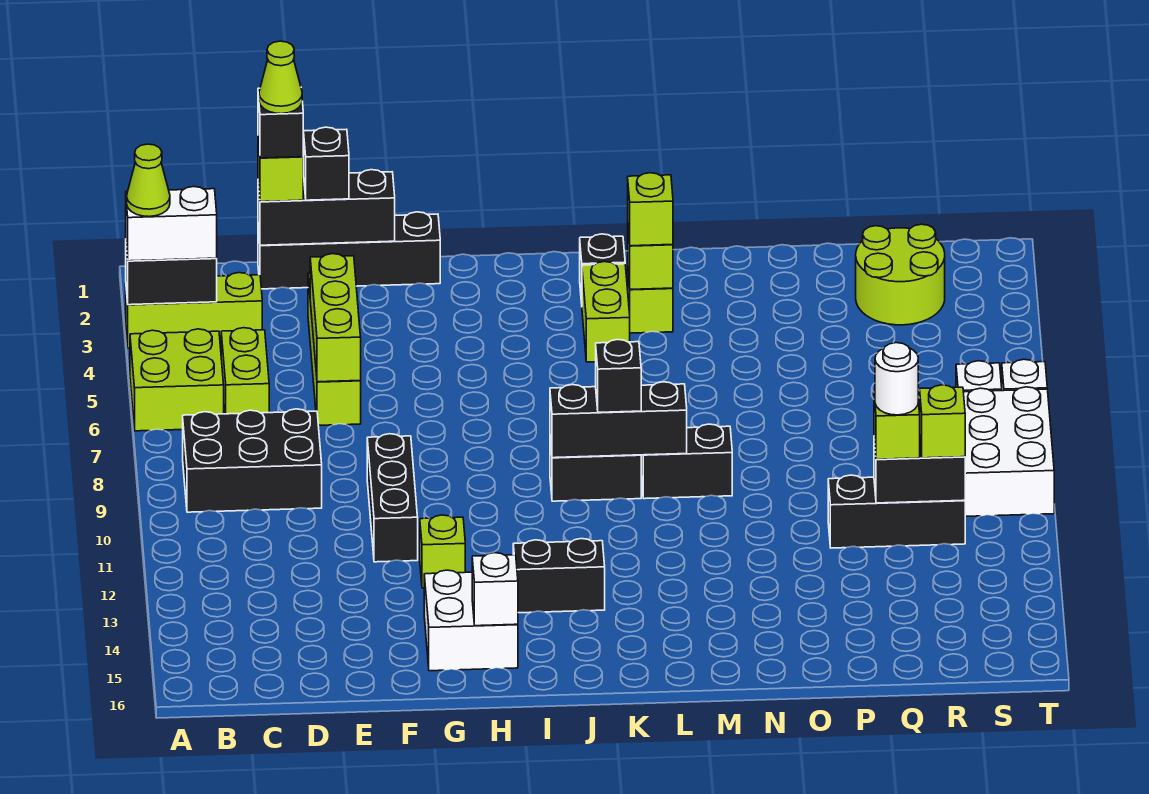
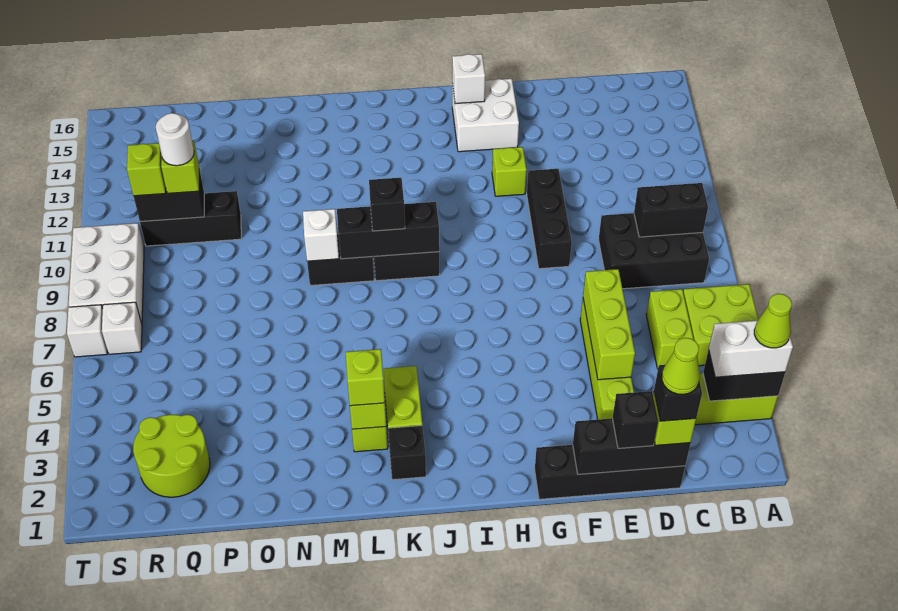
black brick I13:J13 level 1 -> black brick B9:C9 level 2
none -> white brick M9 level 2

